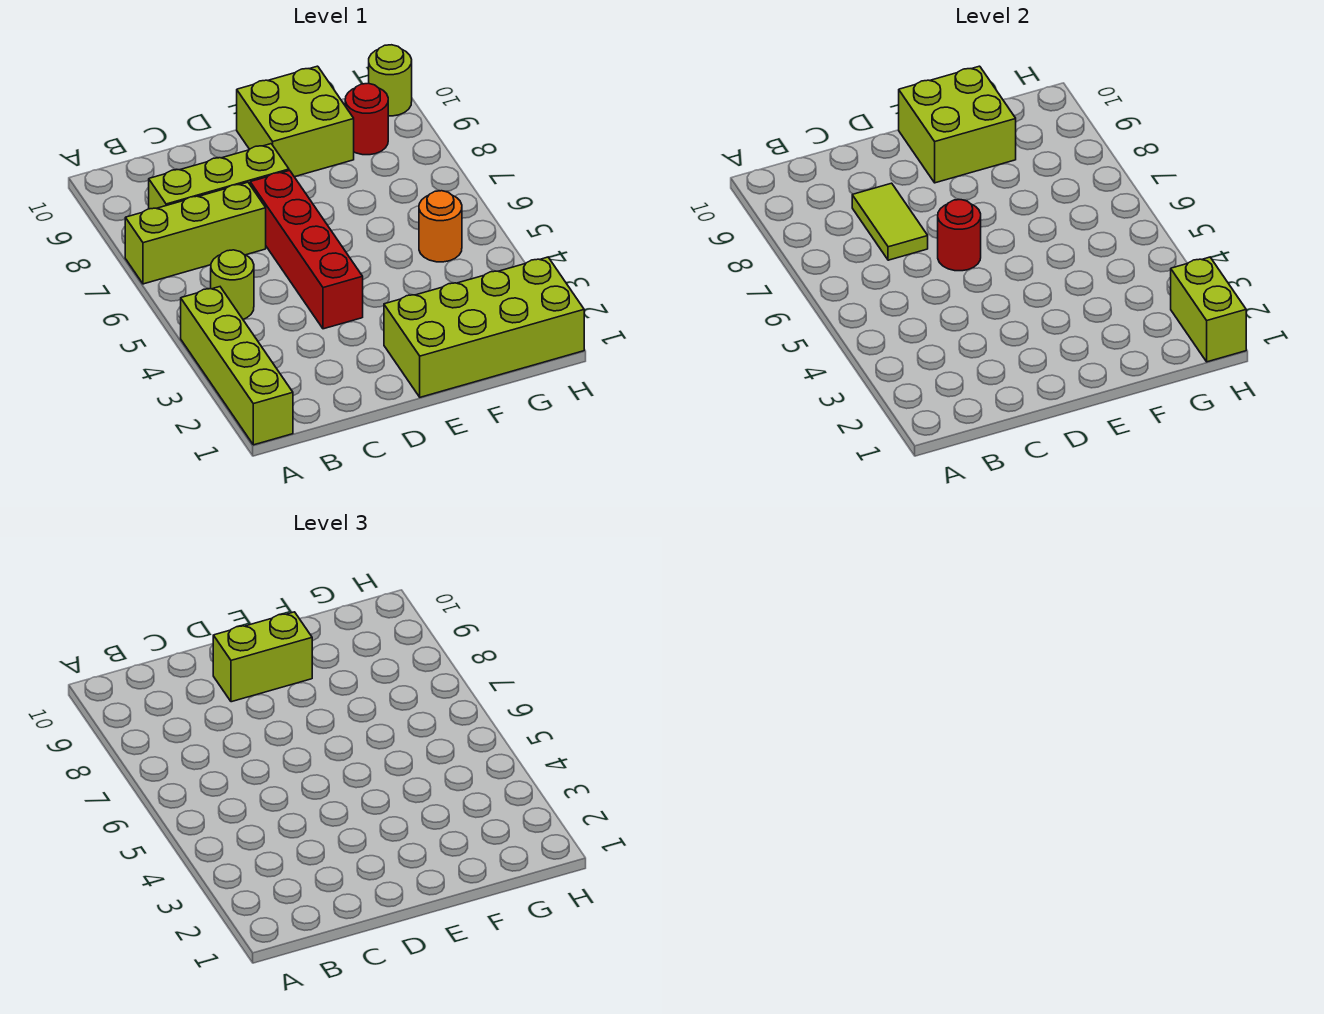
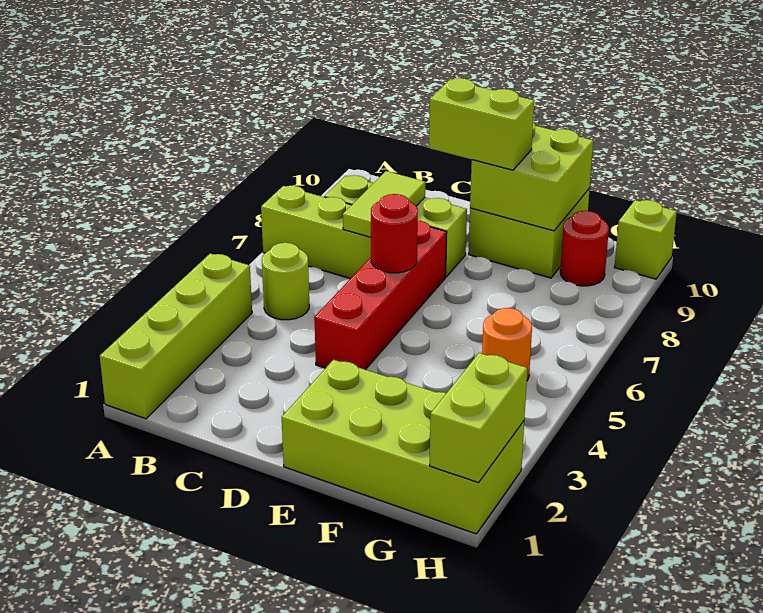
lime round brick H10 level 1 -> lime brick H10 level 1

